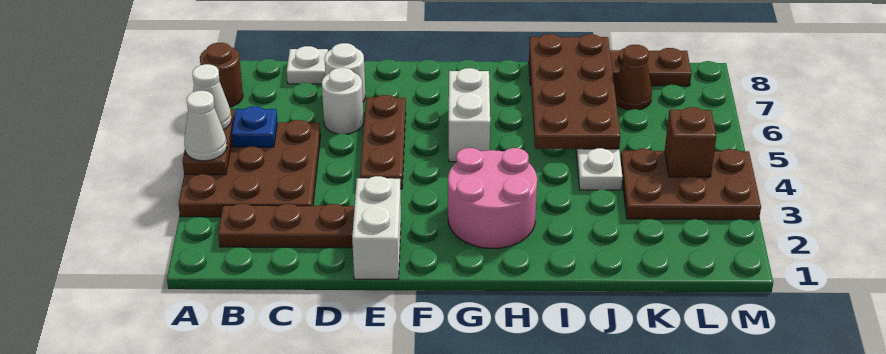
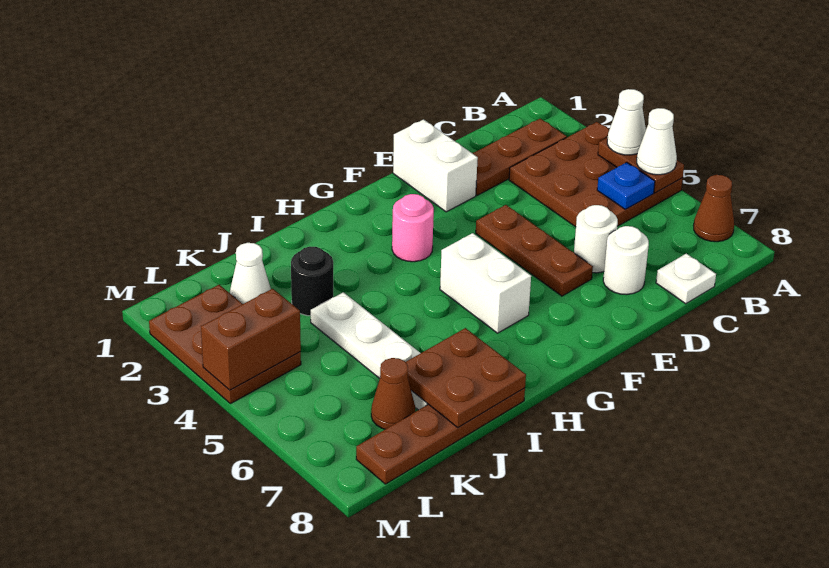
brown round brick A7 level 1 -> brown cone A7 level 1
pink round brick G2:H3 level 1 -> pink round brick G3 level 1
brown plate I5:J8 level 2 -> brown plate I7:J8 level 2
none -> black round brick J3 level 1
none -> white cone K2 level 1
brown plate K3:M4 level 1 -> brown plate L2:M4 level 1
brown brick L4 level 2 -> brown brick L4:M4 level 2

